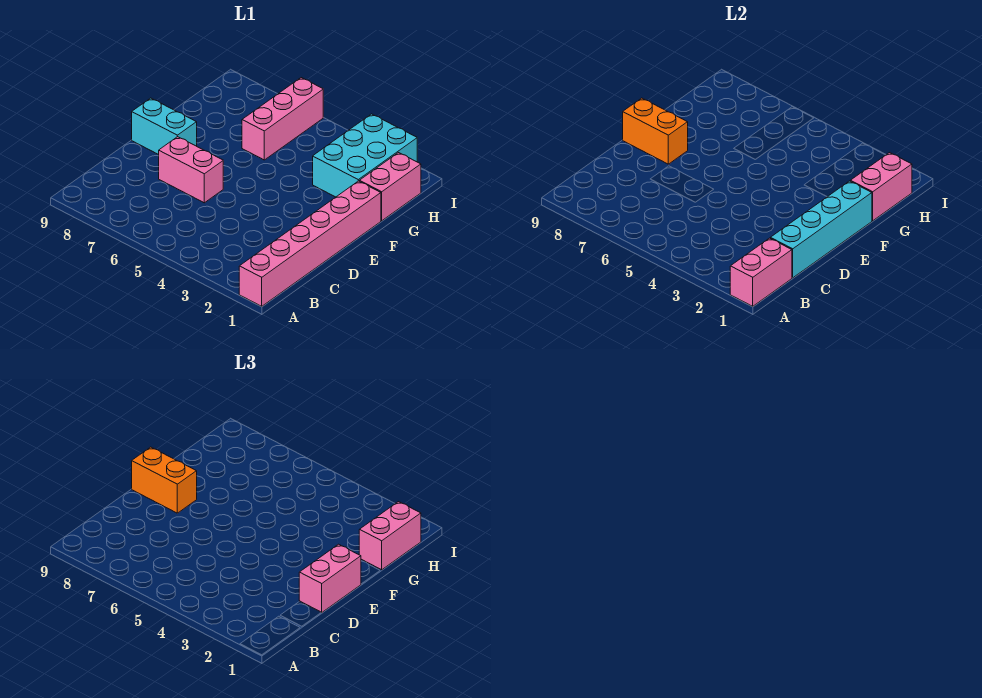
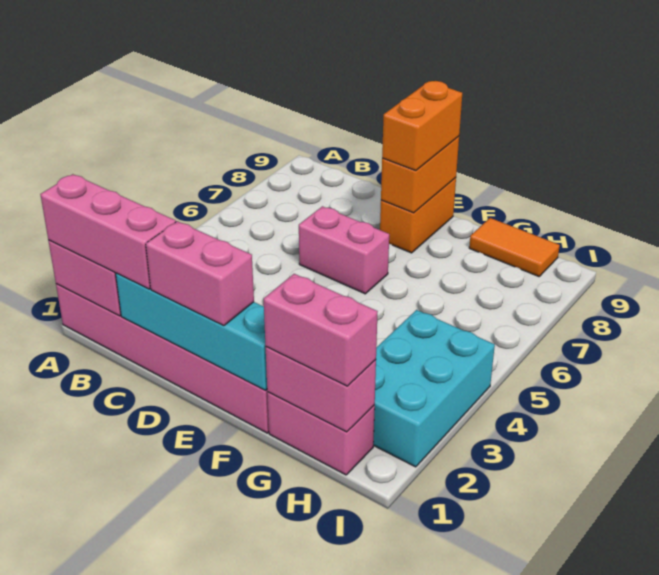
pink brick D6:D7 level 1 -> pink brick D6:E6 level 1
cyan brick E8:E9 level 1 -> orange brick E8:E9 level 1
cyan brick G2:I3 level 1 -> cyan brick H2:I4 level 1
pink brick G6:I6 level 1 -> pink brick A1:C1 level 3
none -> orange tile G9:H9 level 1

